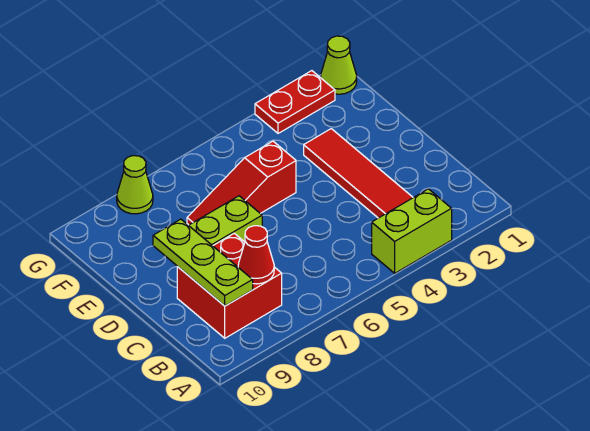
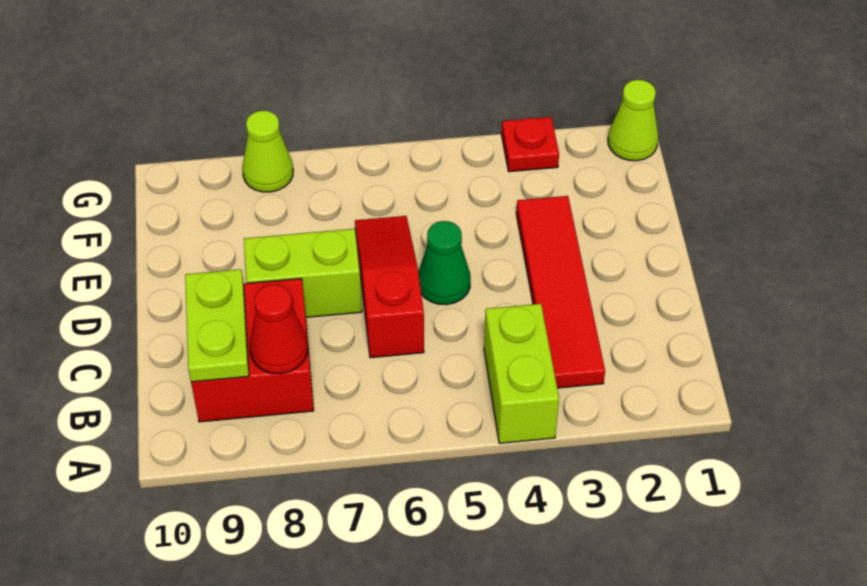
lime brick A3:A4 level 1 -> lime brick A4:B4 level 1
lime plate B9:D9 level 2 -> lime plate B9:C9 level 2
none -> green cone D5 level 1
red slope E5:E7 level 1 top 5 -> red slope C6:E6 level 1 top C
red plate G2:G3 level 1 -> red plate G3 level 1

